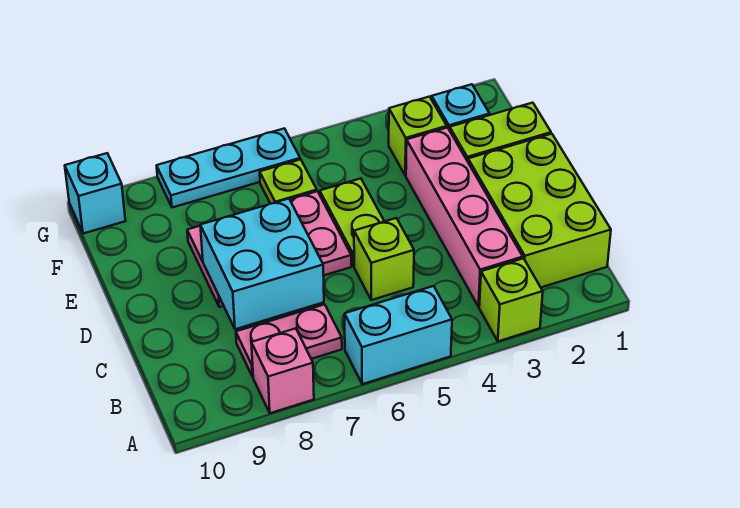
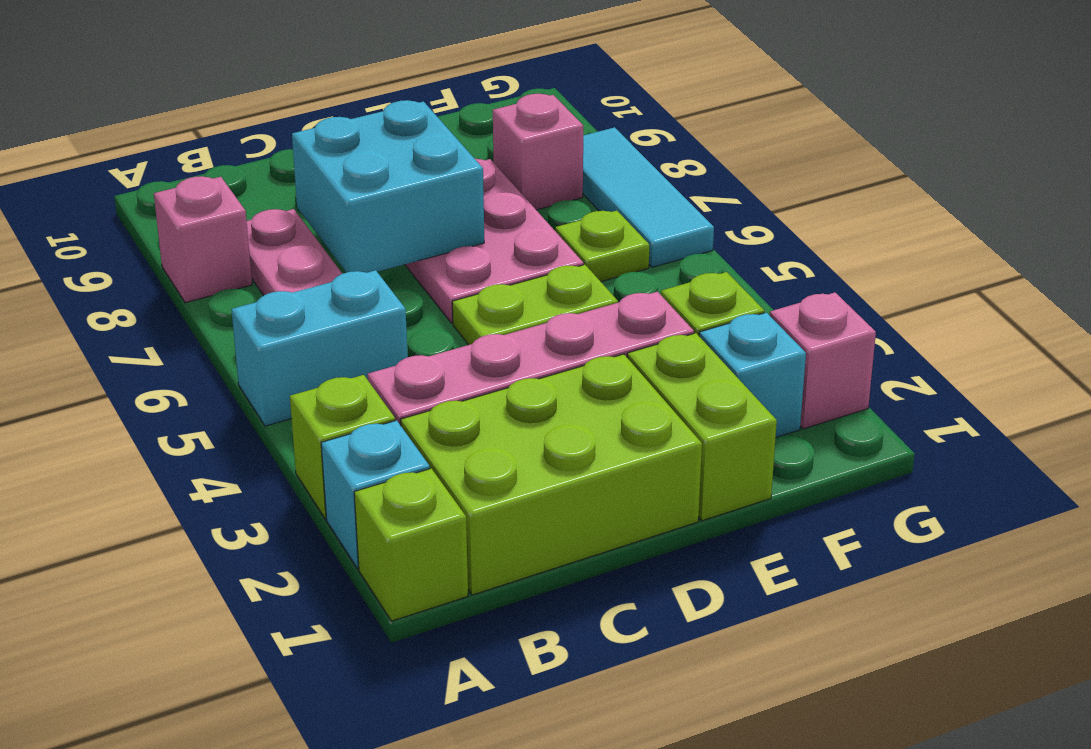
cyan brick A5:A6 level 1 -> cyan brick A5:B5 level 1
lime brick C5 level 1 -> lime brick A1 level 1
none -> pink brick F8 level 1
none -> pink brick G2 level 1
cyan plate G6:G8 level 1 -> cyan tile G6:G8 level 1
cyan brick G10 level 1 -> cyan brick A2 level 1

